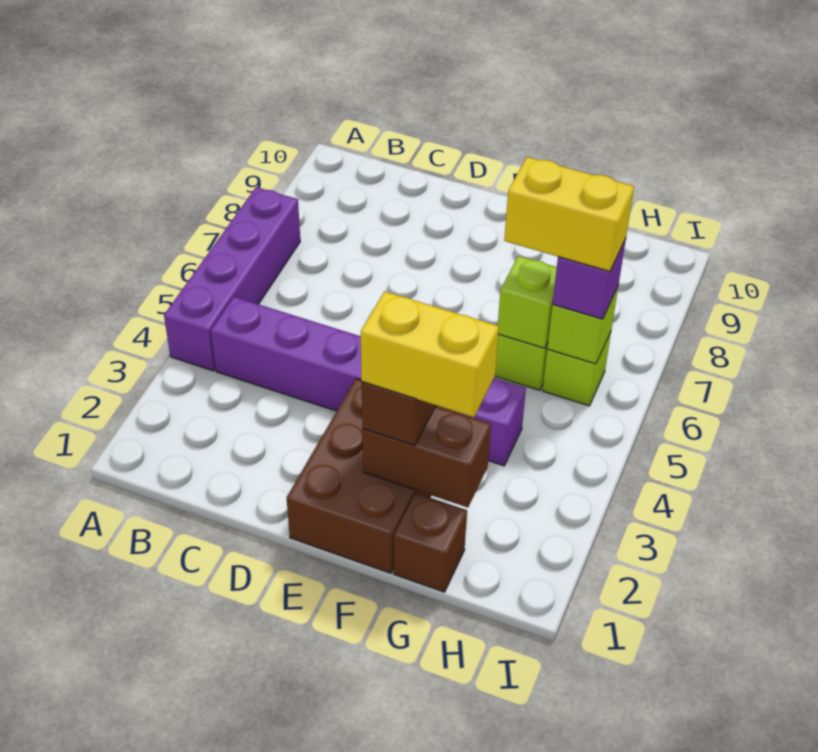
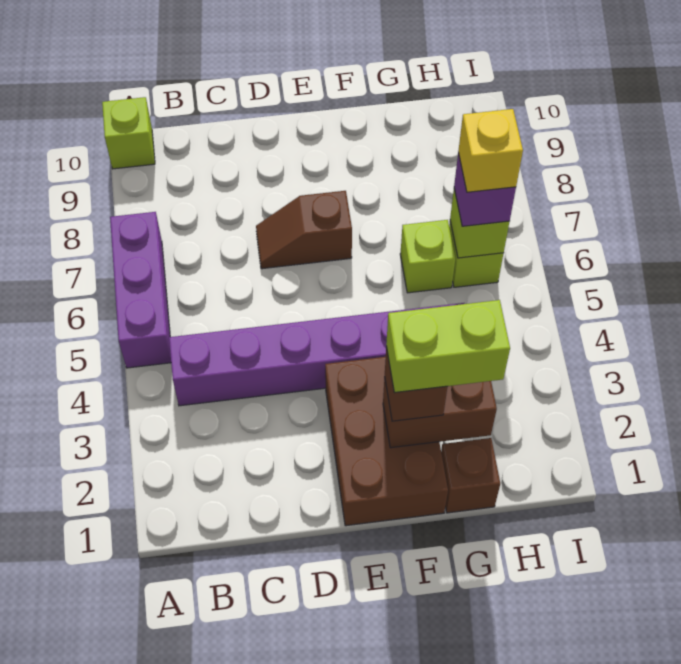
purple brick A4:A7 level 1 -> purple brick A5:A7 level 1
none -> brown slope D7:E7 level 1 top E
yellow brick F2:G2 level 4 -> lime brick F2:G2 level 4
lime brick G6 level 2 -> lime brick A10 level 1
yellow brick G6:H6 level 4 -> yellow brick H6 level 4

